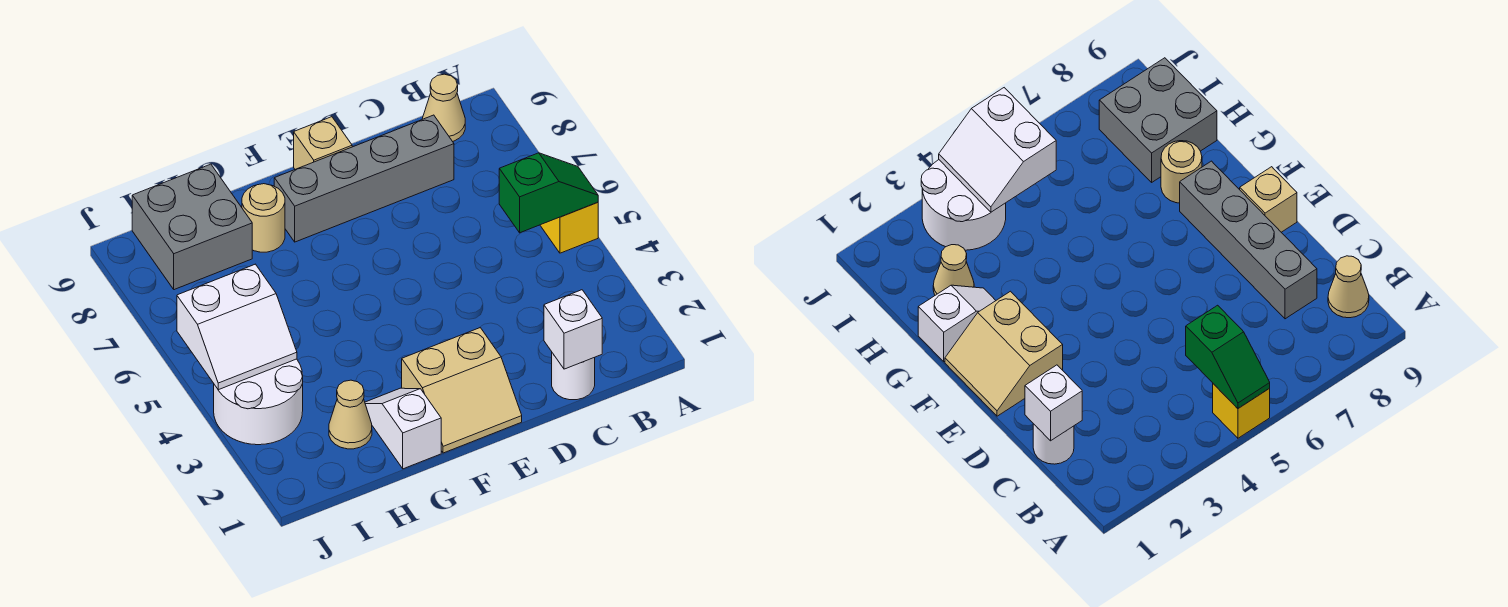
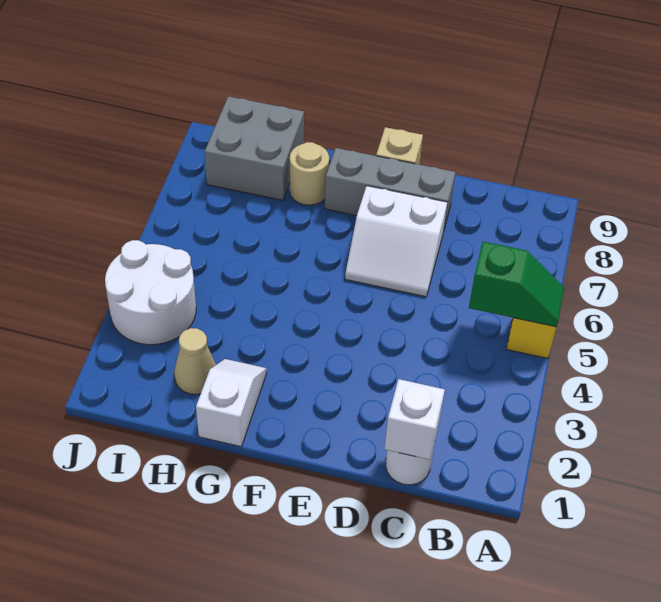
tan cone B9 level 1 -> none
grey brick C8:F8 level 1 -> grey brick D8:F8 level 1
tan slope E1:F2 level 1 top 2 -> none
white slope I4:J5 level 2 top 5 -> white slope D6:E7 level 1 top 7

